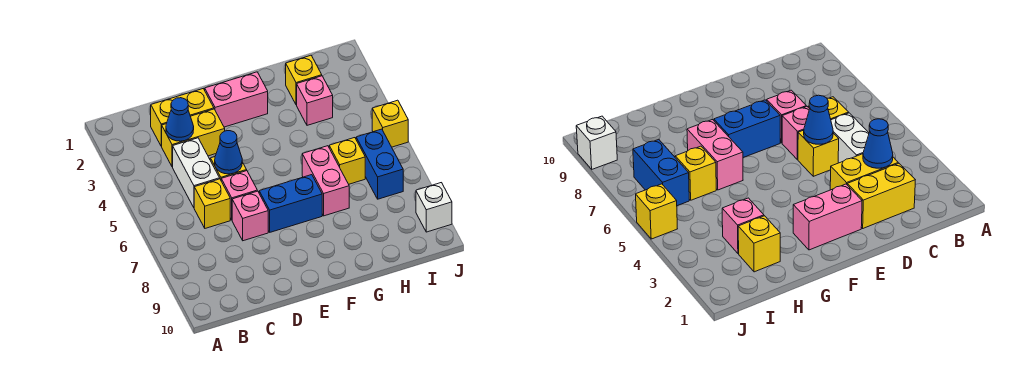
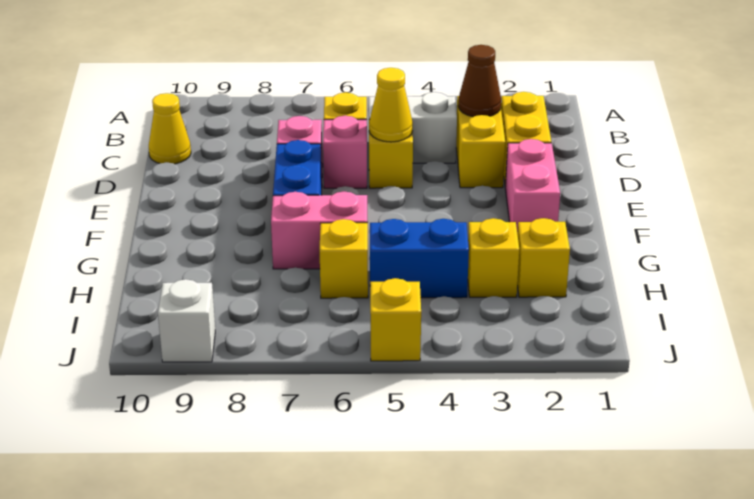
blue cone C3 level 2 -> brown cone C3 level 2
none -> yellow cone C10 level 1
blue cone D5 level 2 -> yellow cone D5 level 2
pink brick H3 level 1 -> yellow brick H3 level 1
blue brick I6:I7 level 1 -> blue brick H4:H5 level 1

